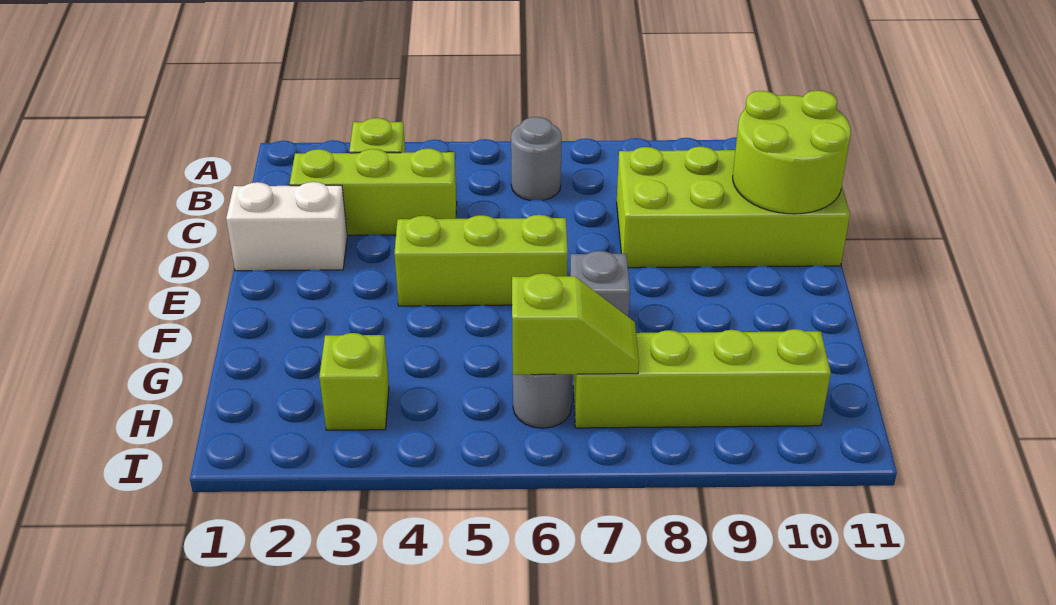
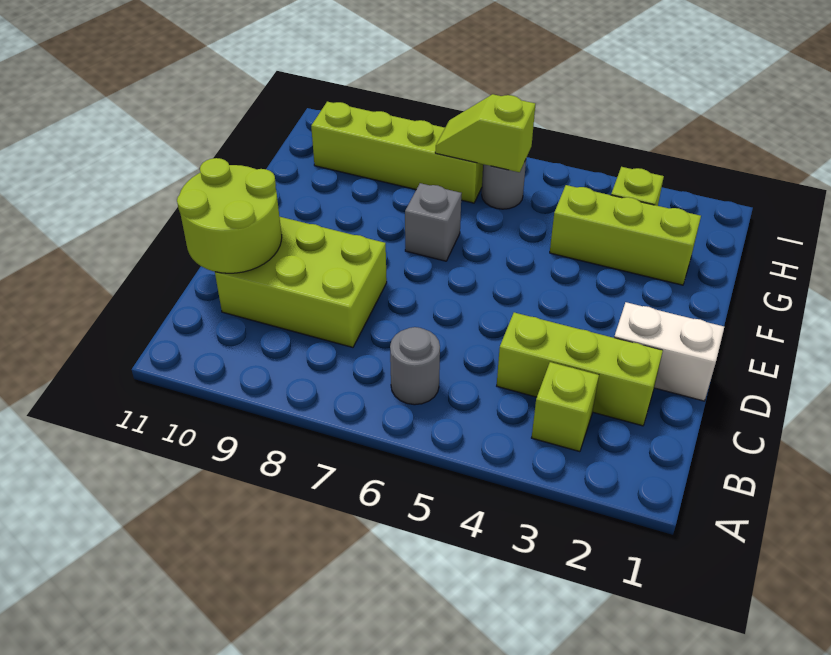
lime brick C8:D11 level 1 -> lime brick C8:D10 level 1
lime brick E4:E6 level 1 -> lime brick G2:G4 level 1

